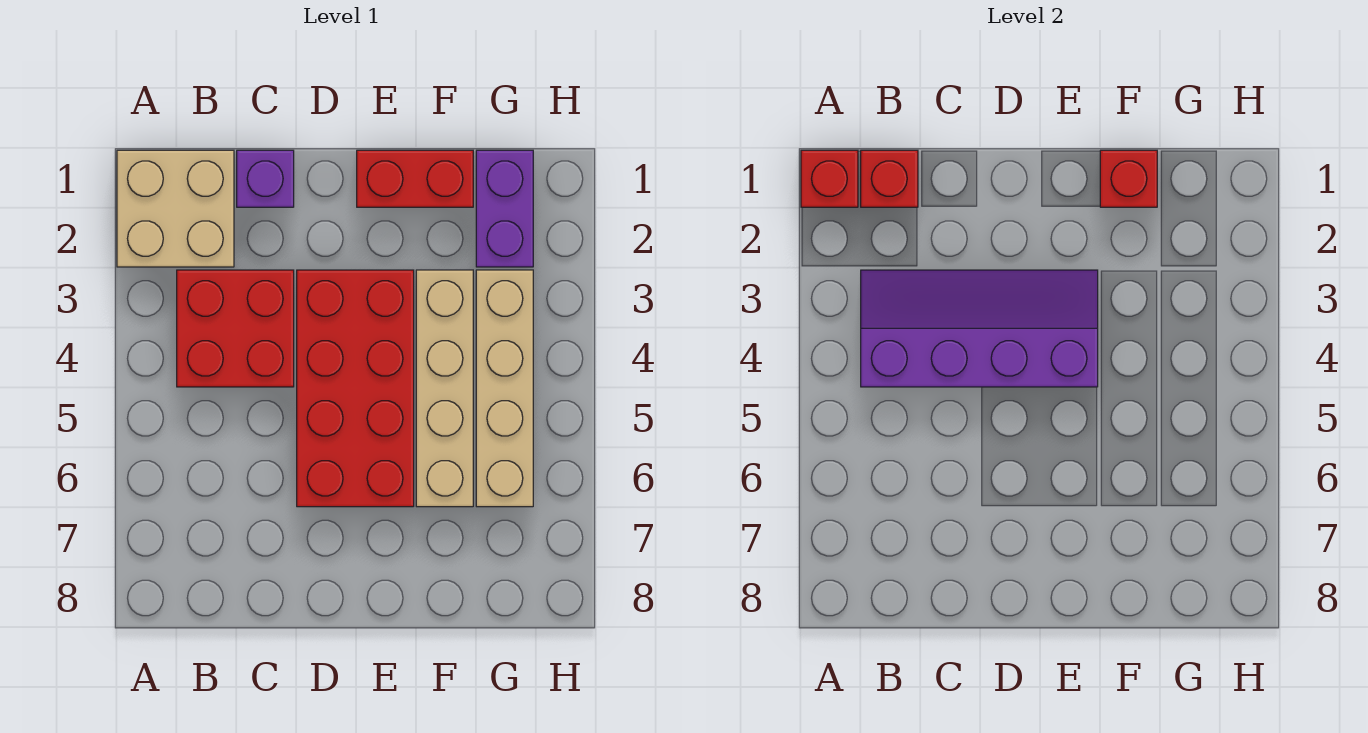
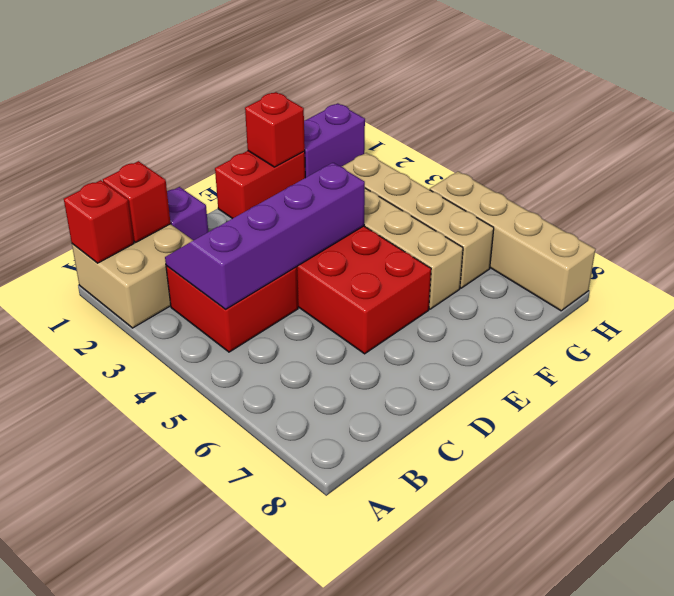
purple brick G1:G2 level 1 -> purple brick G1:H1 level 1
none -> tan brick H5:H8 level 1

